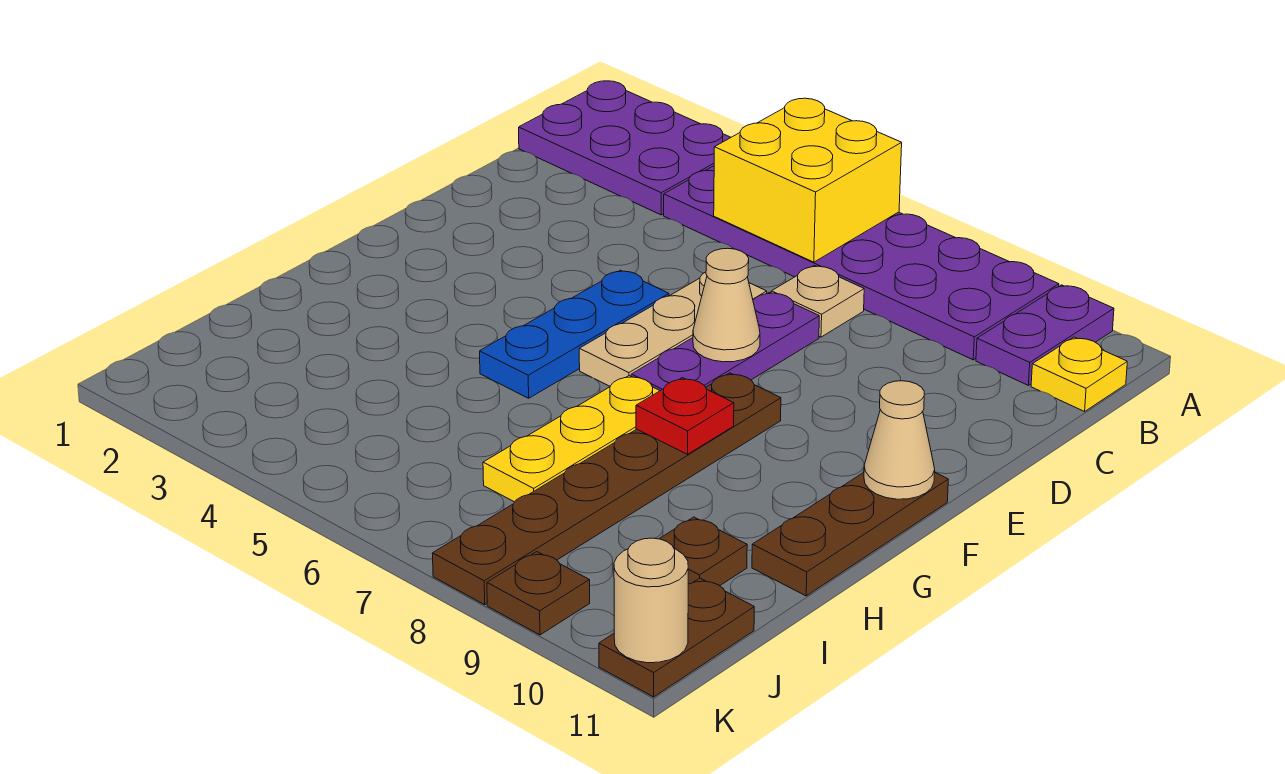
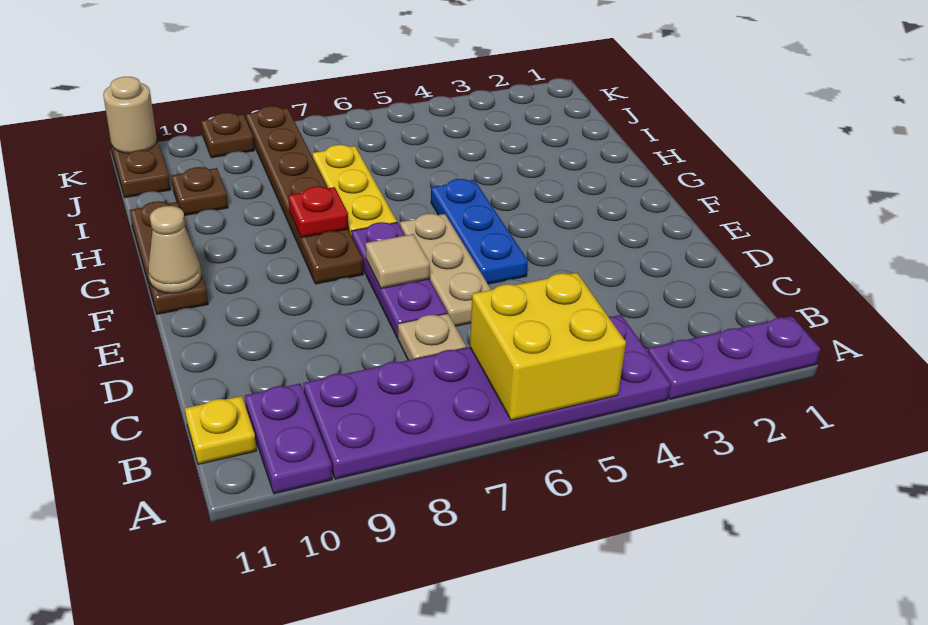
purple plate A1:B3 level 1 -> purple plate A1:A3 level 1
tan cone E7 level 2 -> tan tile E7 level 2

